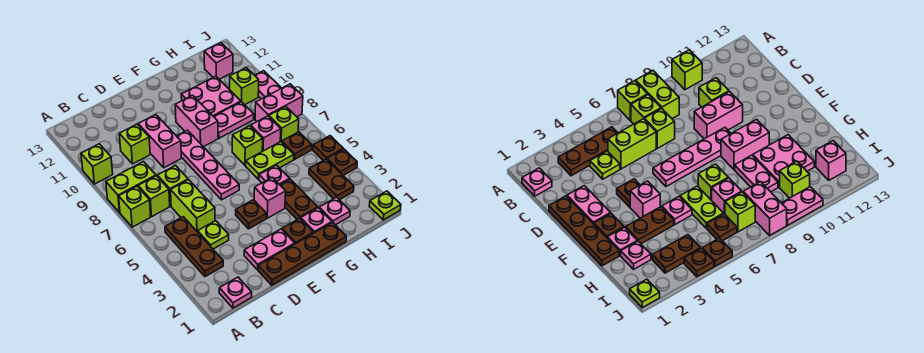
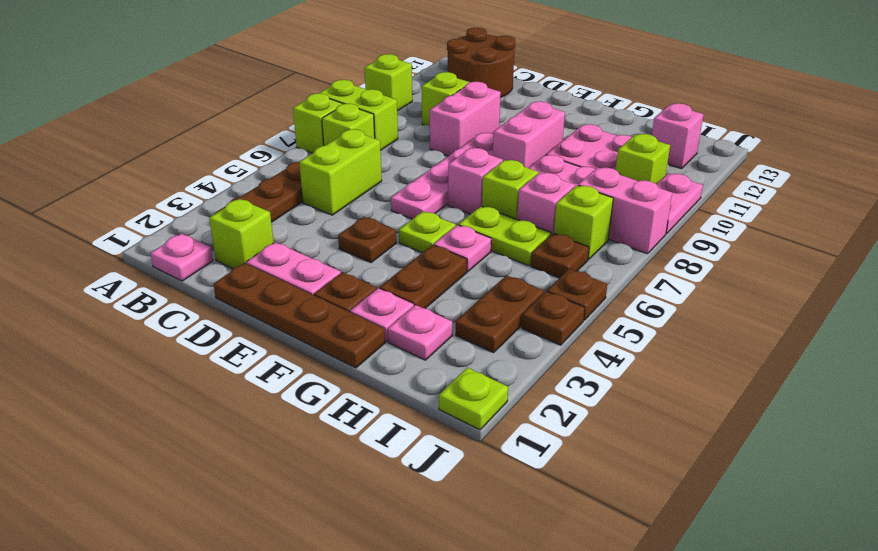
none -> brown round brick B12:C13 level 1
lime plate C4 level 1 -> lime plate F5 level 1
lime brick C7 level 1 -> lime brick C2 level 1
pink brick F4 level 1 -> pink brick F7 level 1

